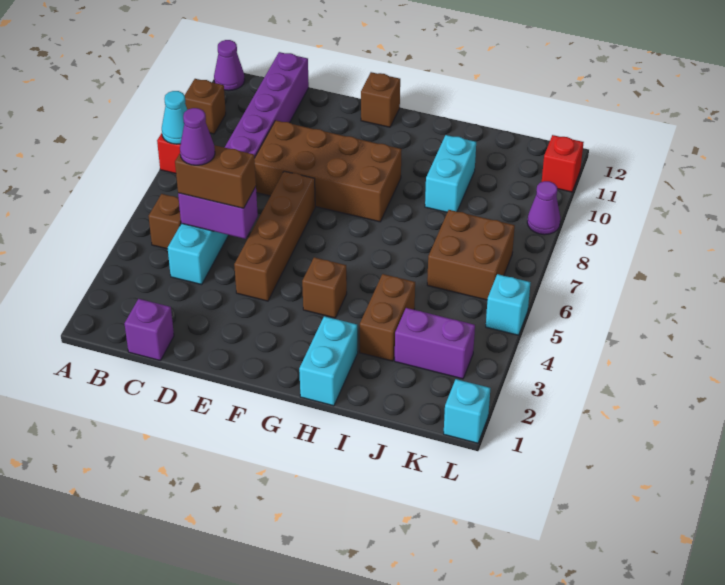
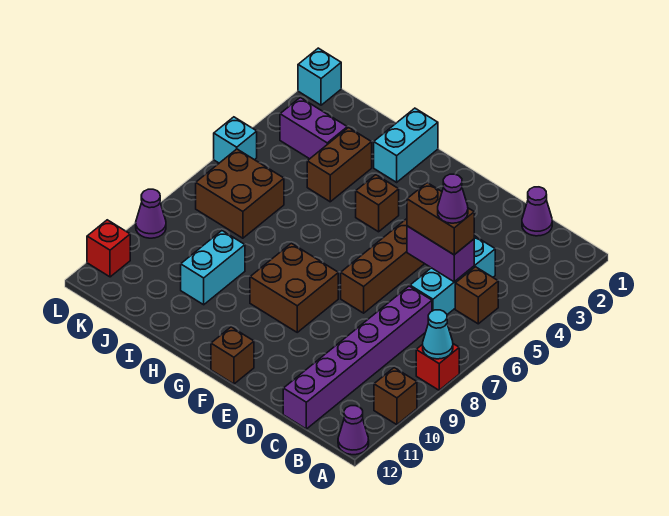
purple brick C1 level 1 -> purple cone C1 level 1
brown brick D8:G9 level 1 -> brown brick F8:G9 level 1

